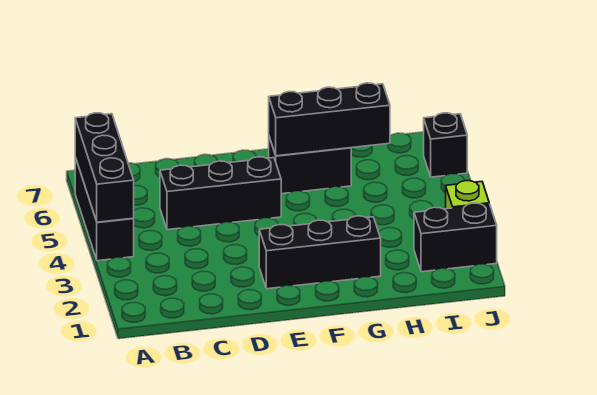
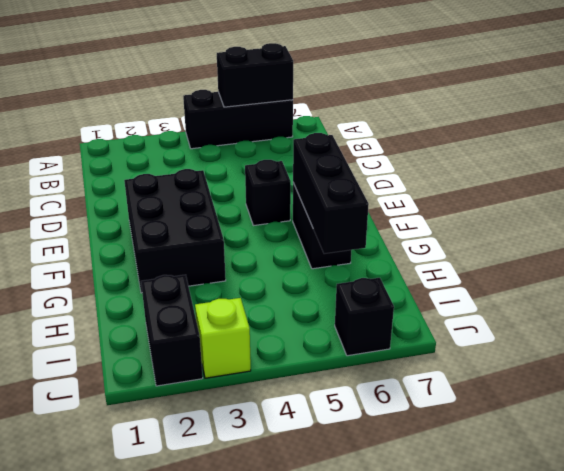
black brick A4:A6 level 2 -> black brick A5:A6 level 2
black brick C5:E5 level 1 -> black brick E5 level 1
black brick E2:G2 level 1 -> black brick E2:G3 level 1

